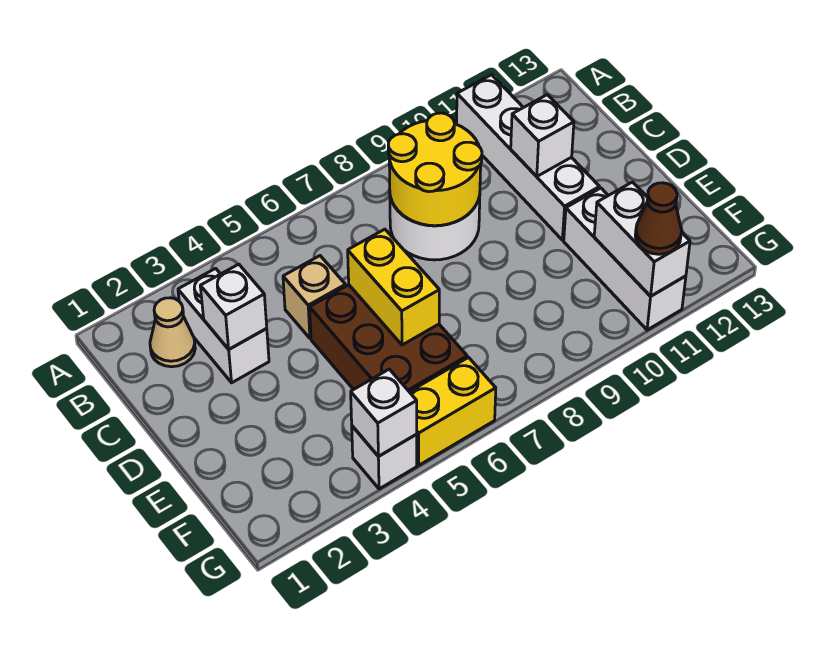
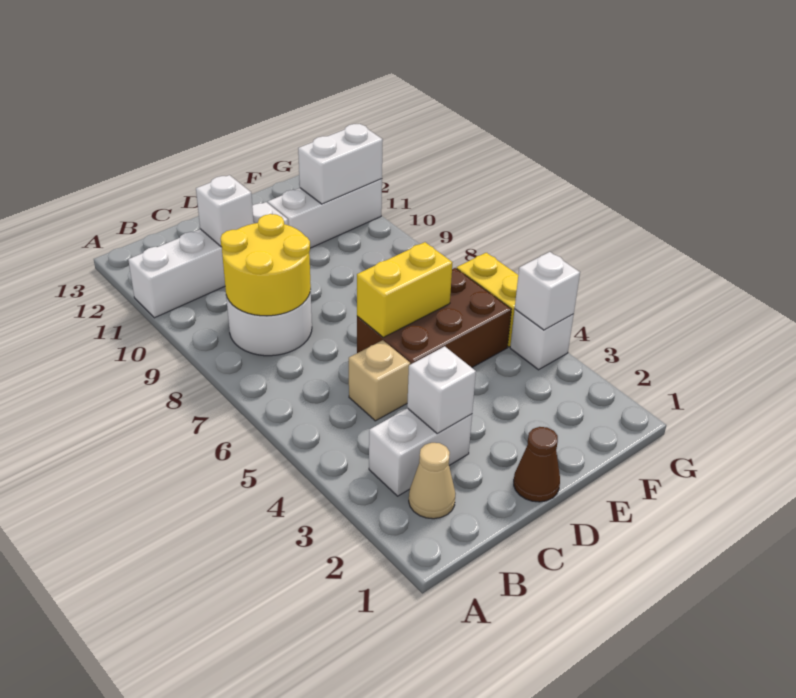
brown cone G11 level 3 -> brown cone D1 level 1

